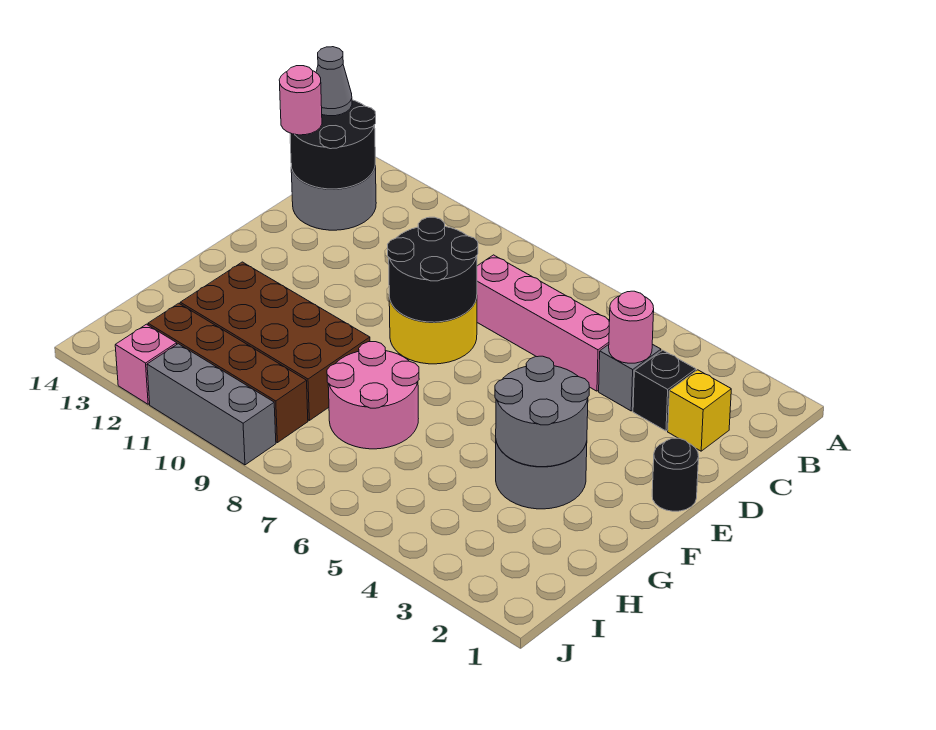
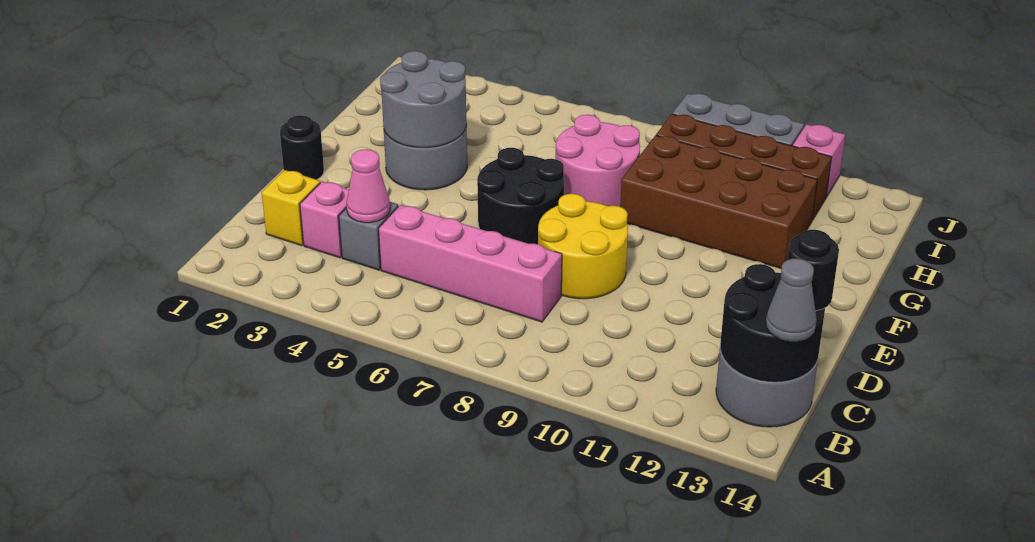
black brick C3 level 1 -> pink brick C3 level 1
pink round brick C4 level 2 -> pink cone C4 level 2
pink round brick C14 level 3 -> black round brick C14 level 3
black round brick D8:E9 level 2 -> black round brick E6:F7 level 1

